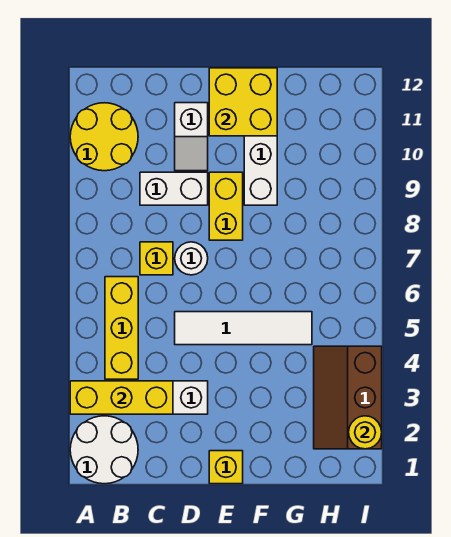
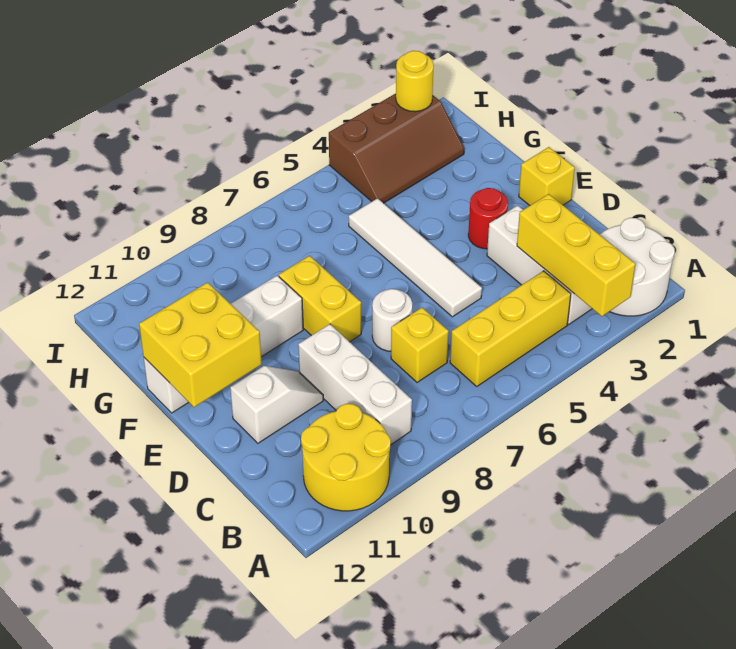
white brick C9:D9 level 1 -> white brick B9:D9 level 1
none -> red round brick E3 level 1
yellow brick E8:E9 level 1 -> yellow brick E8:F8 level 1

